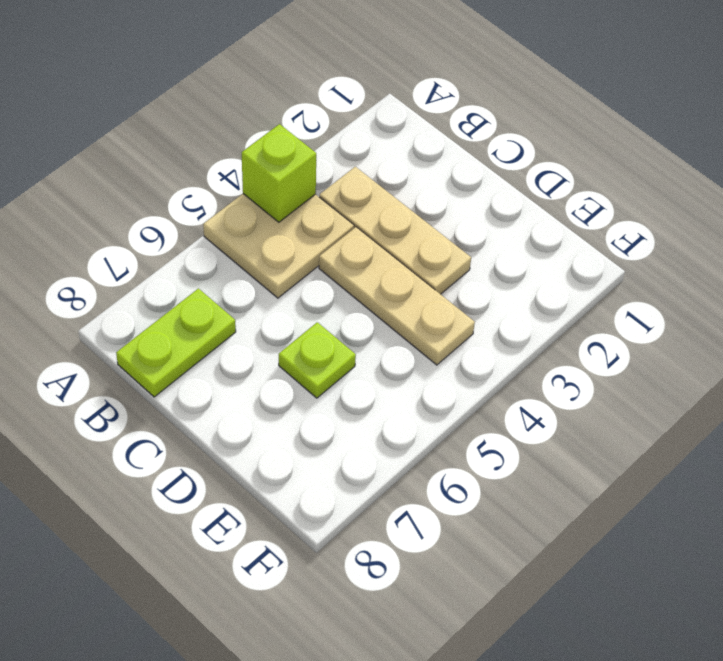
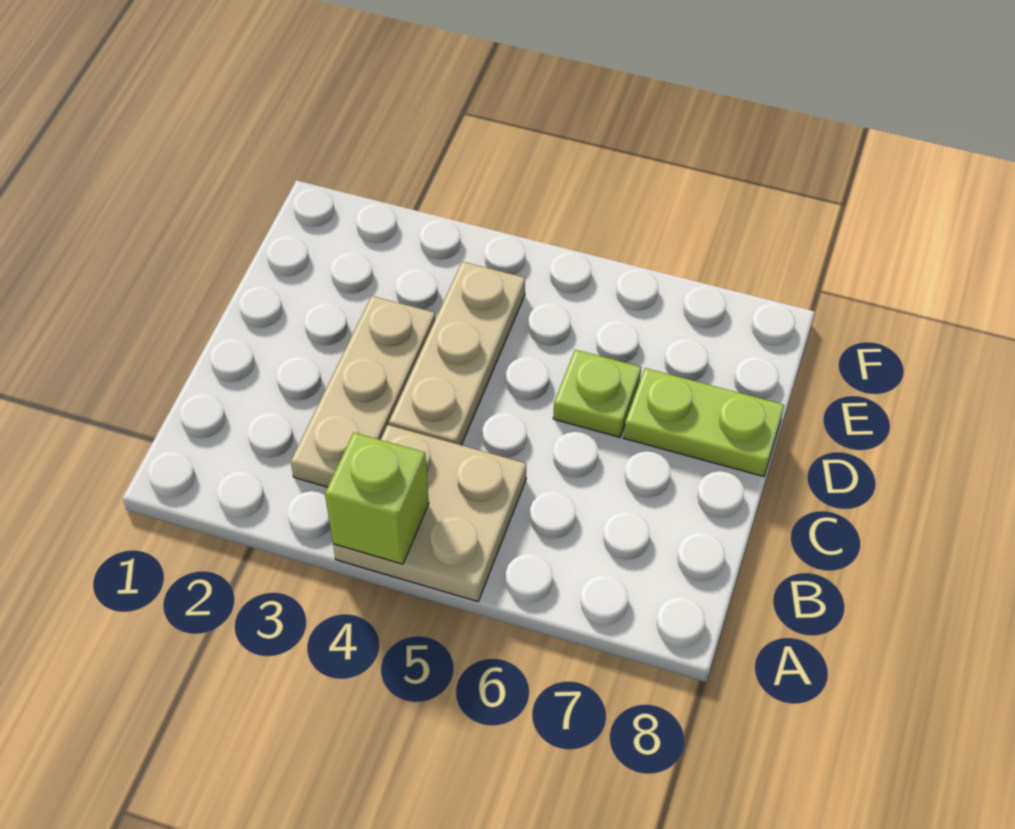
lime plate B7:B8 level 1 -> lime plate D7:D8 level 1

